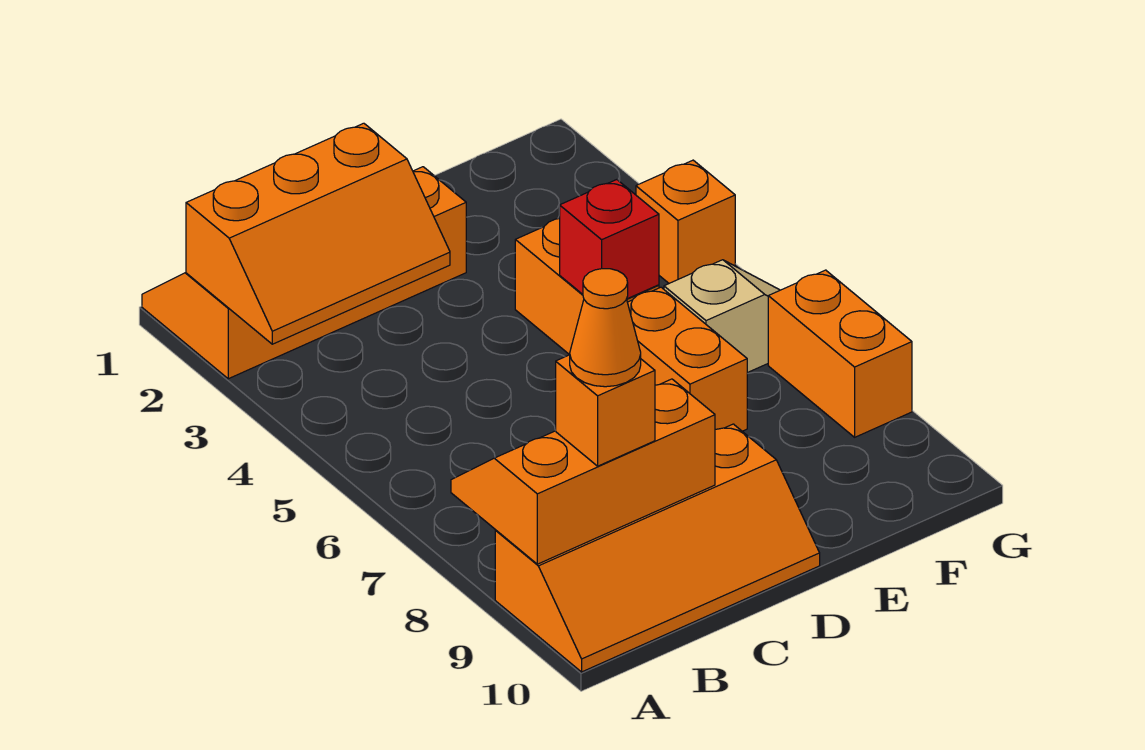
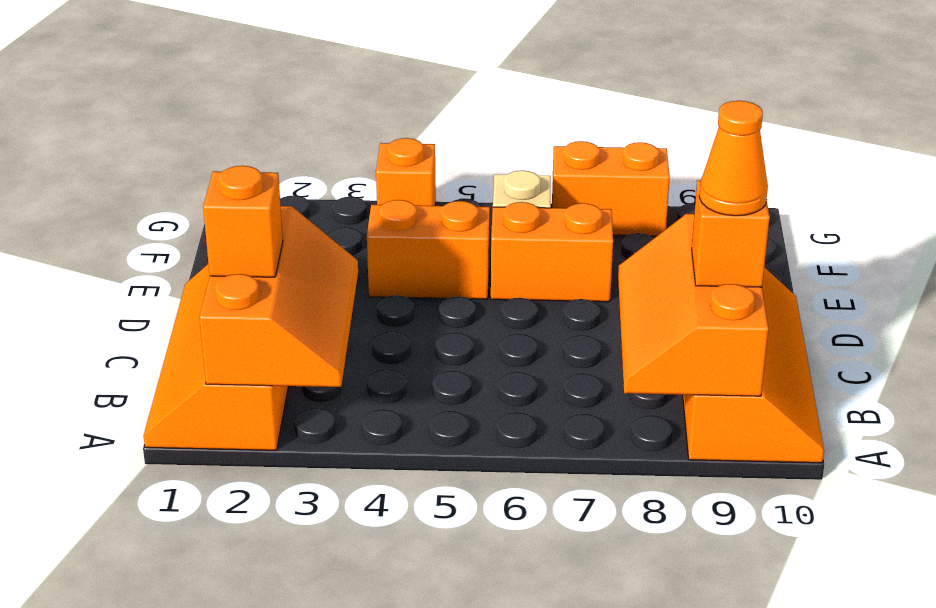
none -> orange brick B2 level 3
red brick E5 level 2 -> none

